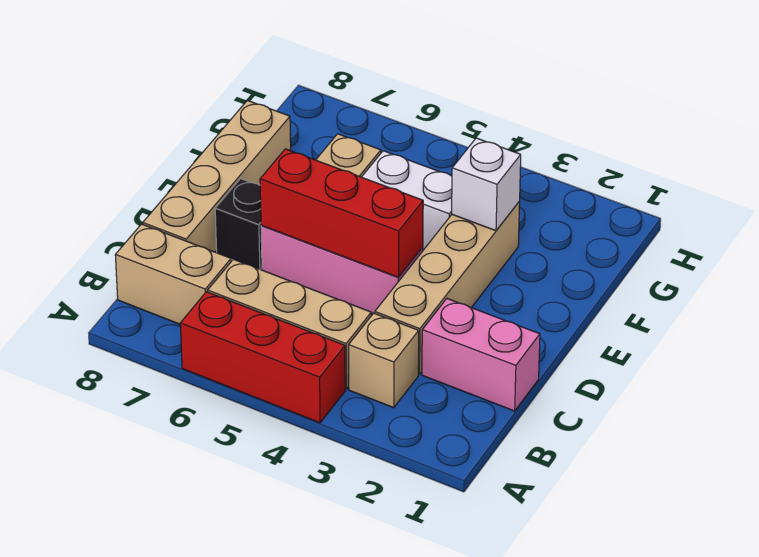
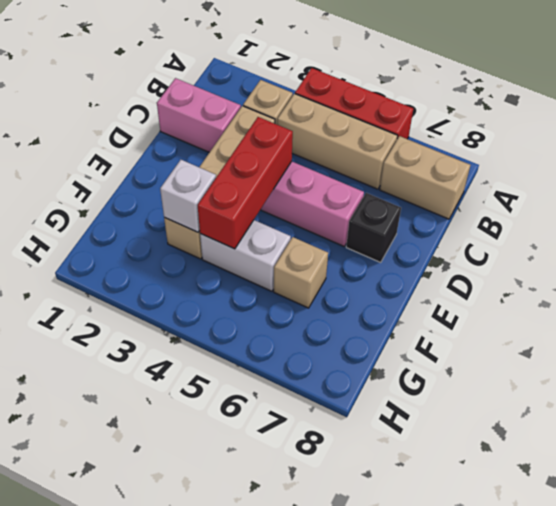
tan brick C8:F8 level 1 -> none
red brick D4:D6 level 2 -> red brick D4:F4 level 2

